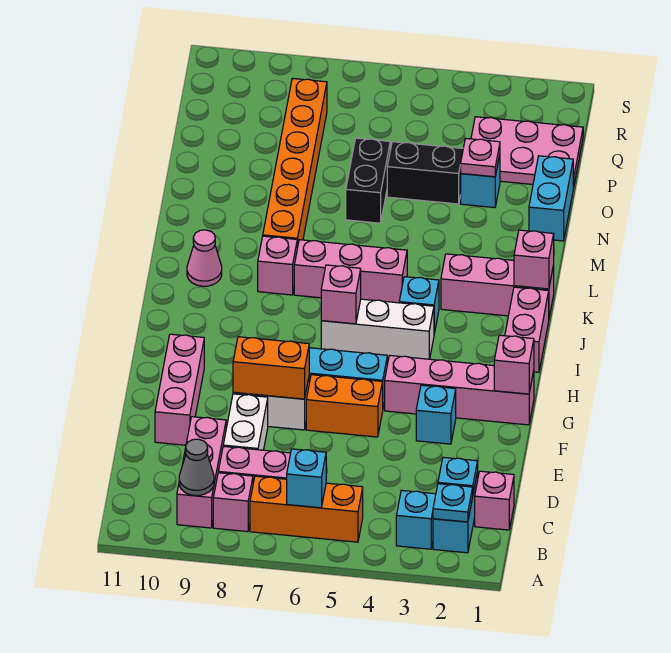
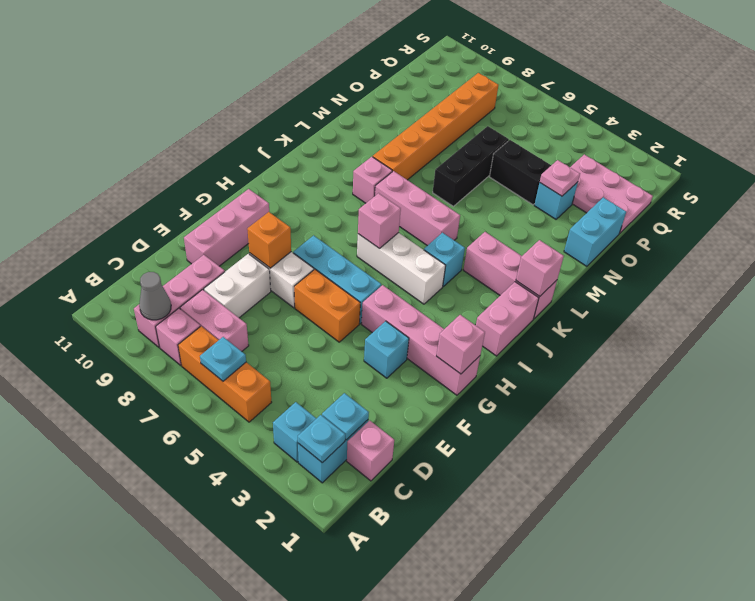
cyan brick B6 level 2 -> cyan plate B6 level 2
orange brick F7:F8 level 2 -> orange brick F8 level 2
pink cone K10 level 1 -> none
black brick N6:O6 level 1 -> black brick M6:O6 level 1

